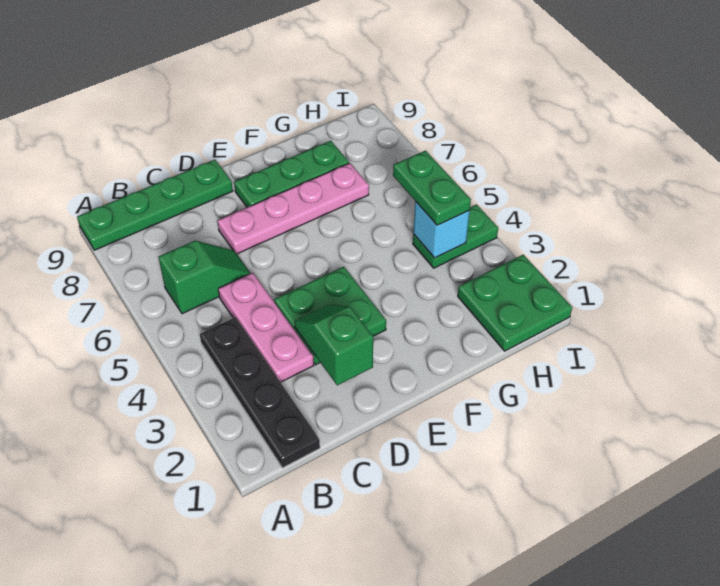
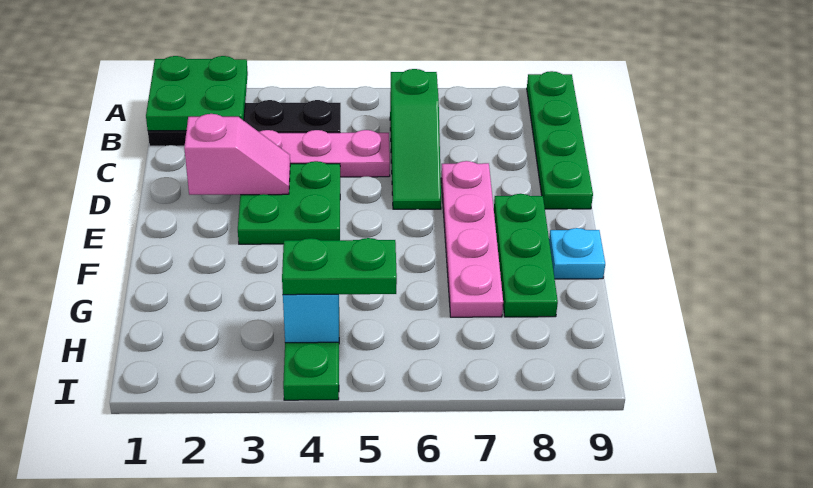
green slope B6:C6 level 1 top B -> green slope B6:D6 level 1 top B
green slope D2:D3 level 2 top 2 -> pink slope D2:D3 level 2 top 2
none -> cyan plate F9 level 1
green plate H1:I2 level 1 -> green plate A1:B2 level 2

